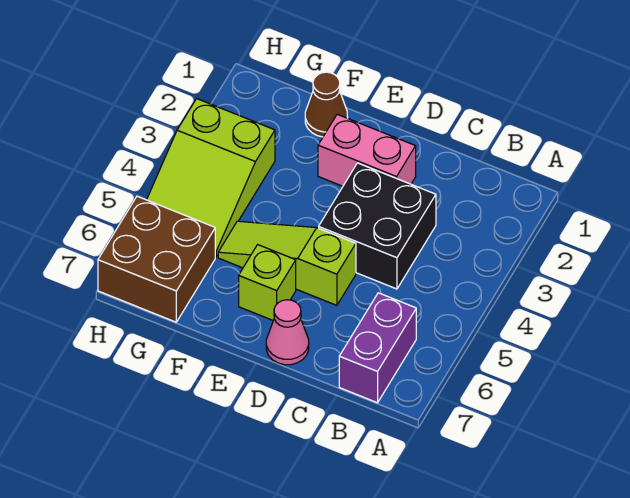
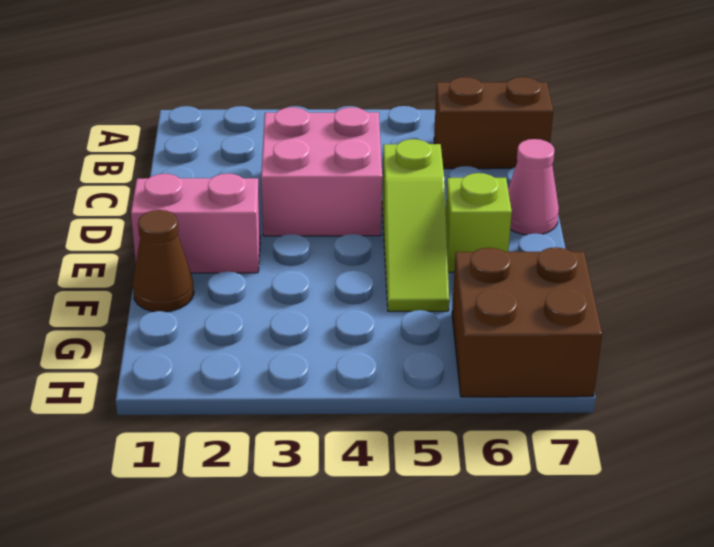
purple brick B6:B7 level 1 -> brown brick B6:B7 level 1
black brick C3:D4 level 1 -> pink brick C3:D4 level 1
pink brick D2:E2 level 1 -> pink brick E1:E2 level 1
lime slope G3:H5 level 1 top 3 -> none

